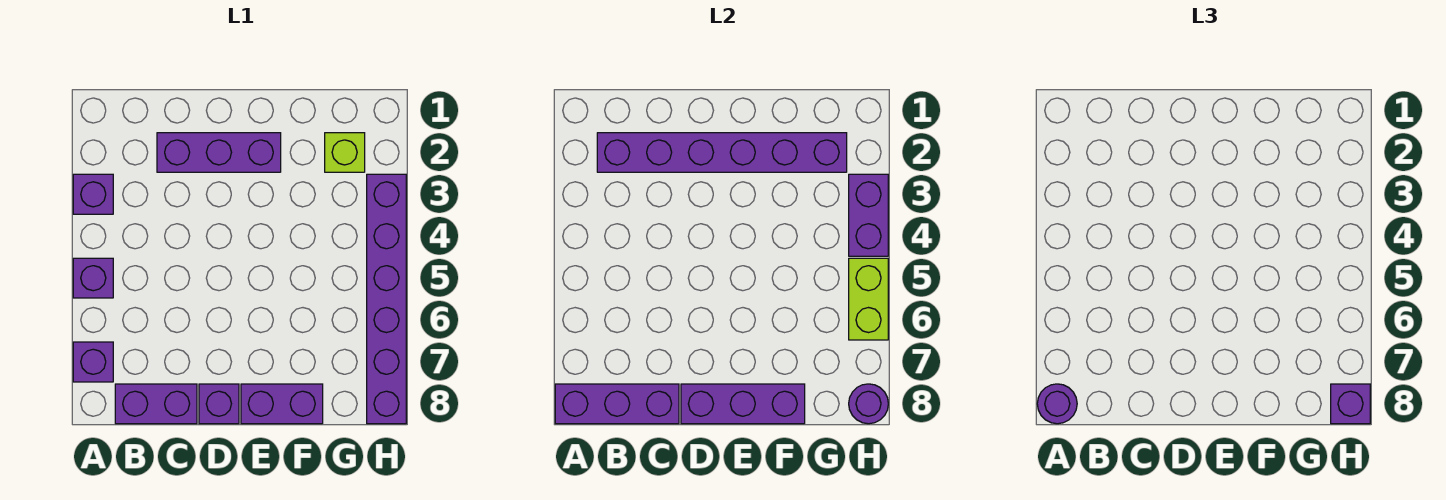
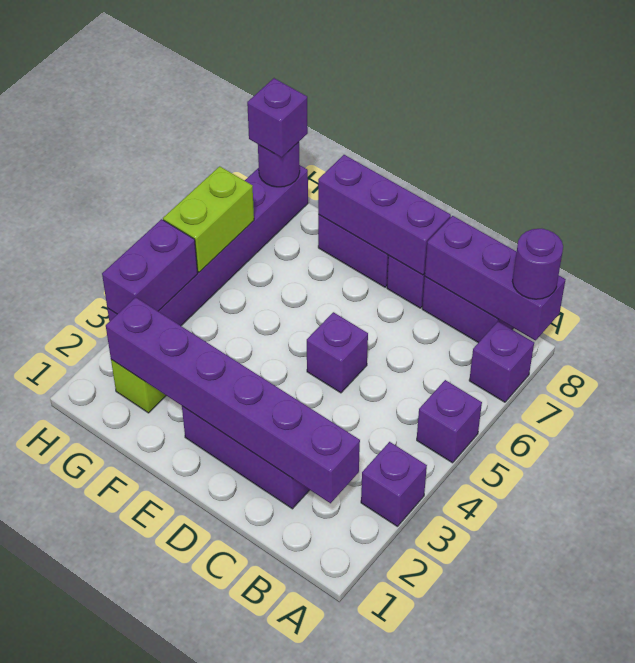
none -> purple brick D5 level 1

